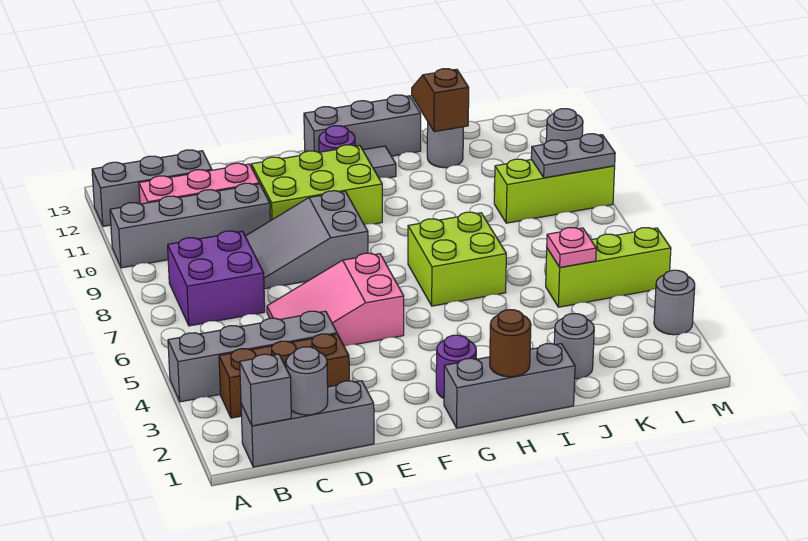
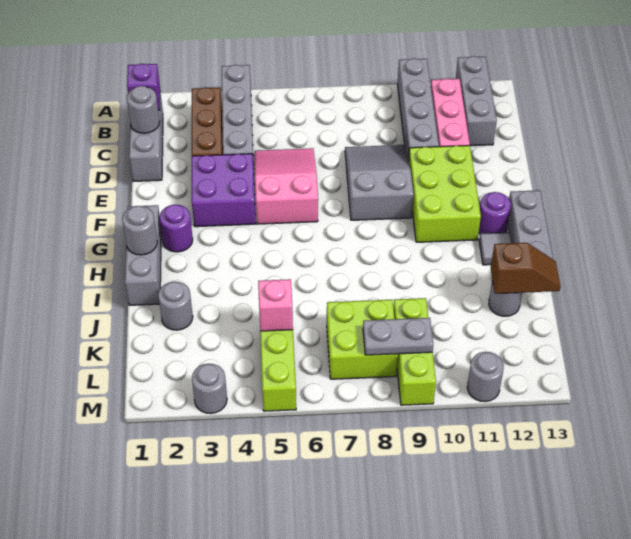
grey brick B1 level 2 -> purple brick B1 level 2
purple brick B7:C8 level 1 -> purple brick E3:F4 level 1
brown round brick H1 level 2 -> grey round brick H1 level 2
lime brick H6:I7 level 1 -> lime brick K7:L8 level 1
pink plate K5 level 2 -> pink brick K5 level 2
grey plate L9:M9 level 2 -> grey plate L8:L9 level 2

